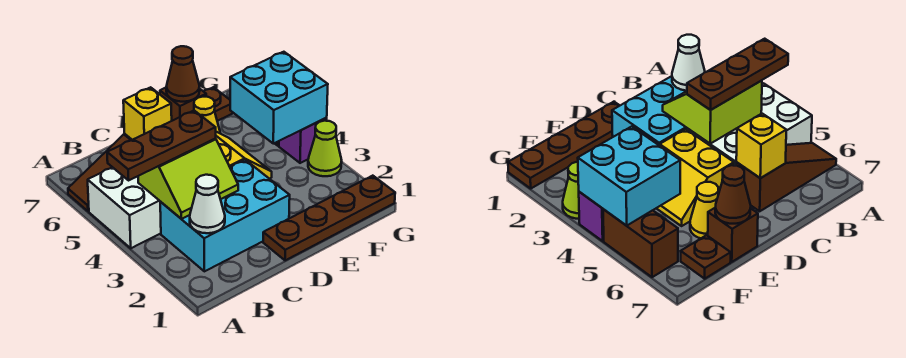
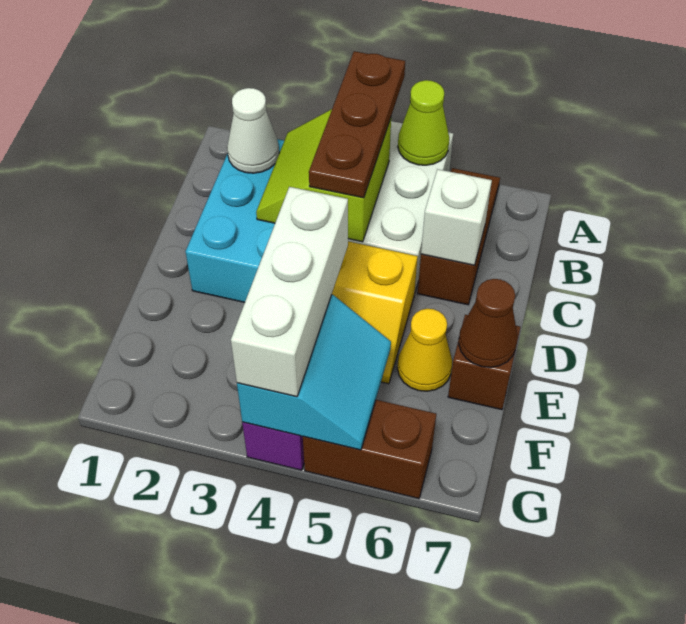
yellow brick C6 level 2 -> white brick C6 level 2
brown plate D1:G1 level 1 -> none
none -> white brick E4:G4 level 3
cyan brick F4:G5 level 2 -> cyan slope F4:G5 level 2 top 4
brown plate F7 level 1 -> none
lime cone G3 level 1 -> lime cone A5 level 2

